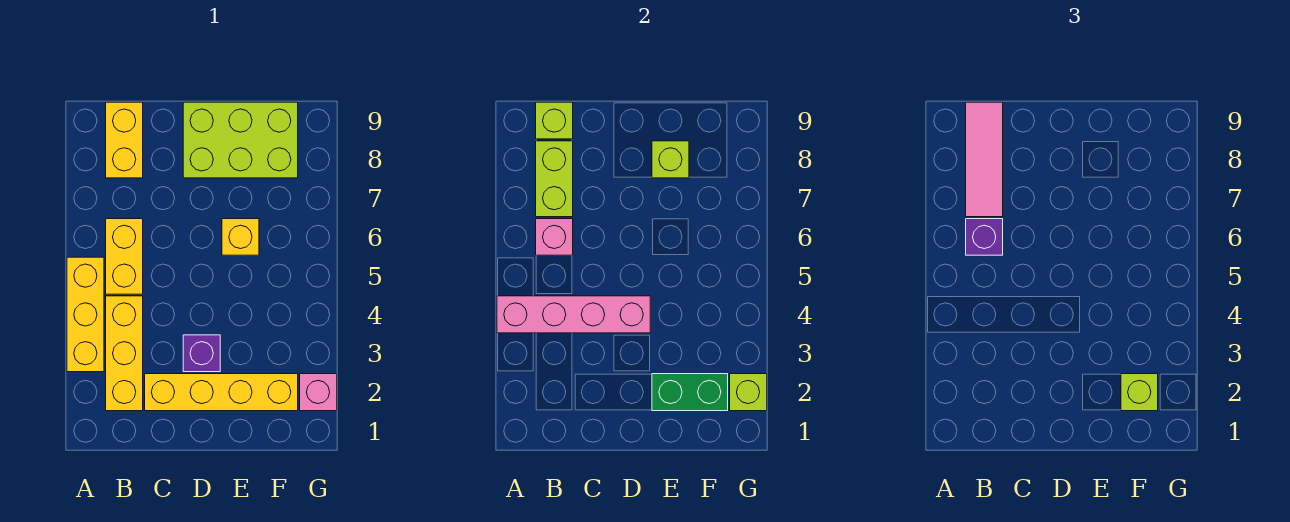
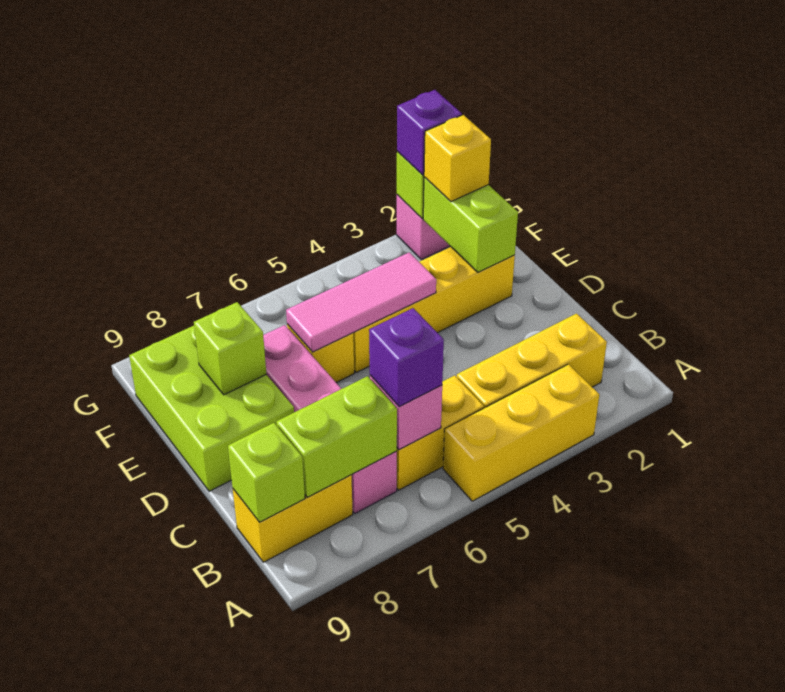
pink brick A4:D4 level 2 -> pink brick B7:E7 level 1
pink tile B7:B9 level 3 -> pink tile E4:E6 level 2
yellow brick C2:F2 level 1 -> yellow brick E2:E5 level 1
purple brick D3 level 1 -> purple brick G2 level 3
green brick E2:F2 level 2 -> lime brick E2:F2 level 2
lime brick F2 level 3 -> yellow brick F2 level 3

